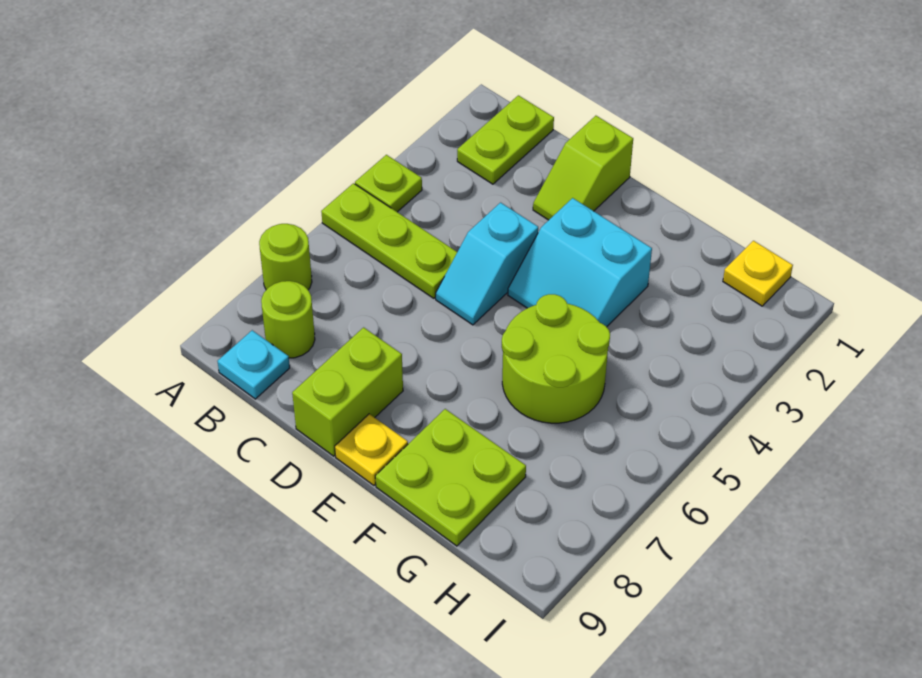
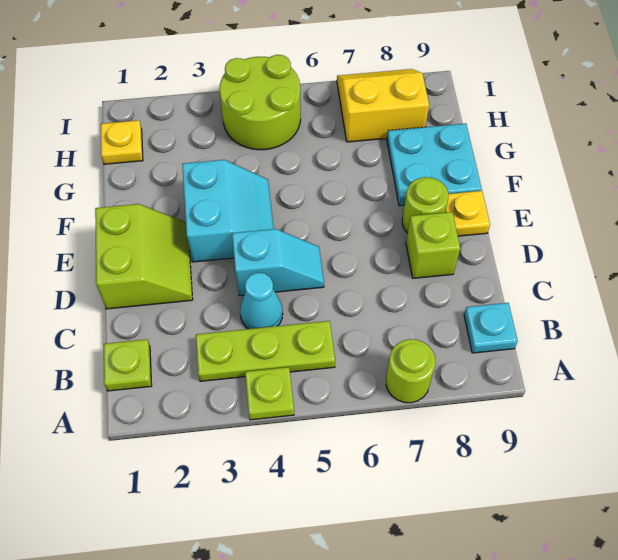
lime plate A5:C5 level 1 -> lime plate B3:B5 level 1
lime plate B1:B2 level 1 -> lime plate B1 level 1
lime round brick B8 level 1 -> lime round brick E8 level 1
none -> cyan cone C4 level 1
lime slope D1:D2 level 1 top 1 -> lime slope D1:E2 level 1 top 1
lime brick D8:D9 level 1 -> lime brick D8 level 1
lime round brick F5:G6 level 1 -> lime round brick H4:I5 level 1
lime plate F8:G9 level 1 -> cyan plate F8:G9 level 1
none -> yellow slope H7:I8 level 1 top H

